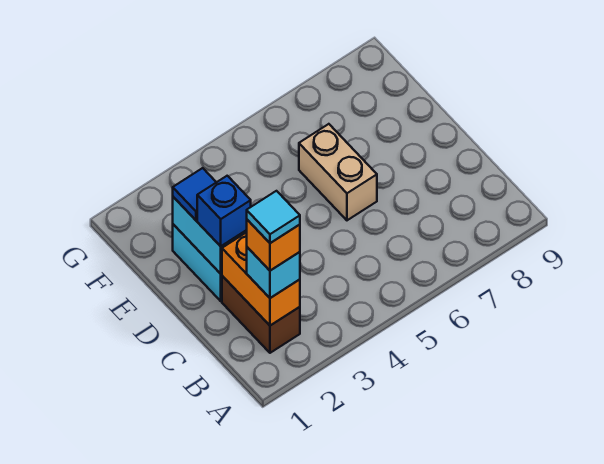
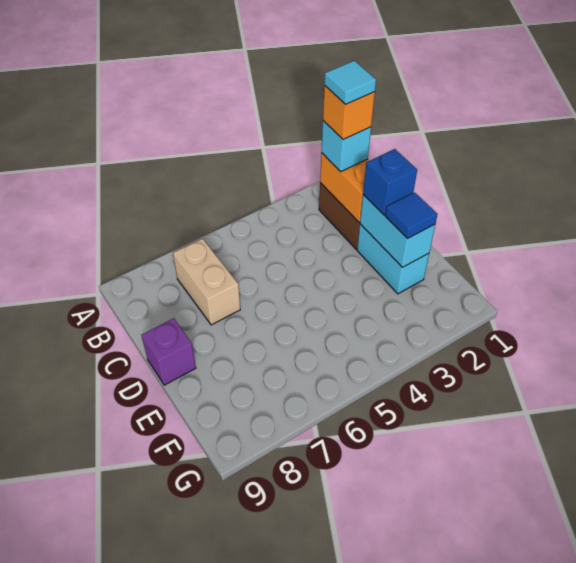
tan brick D6:E6 level 1 -> tan brick B7:C7 level 1
none -> purple brick D9 level 1

